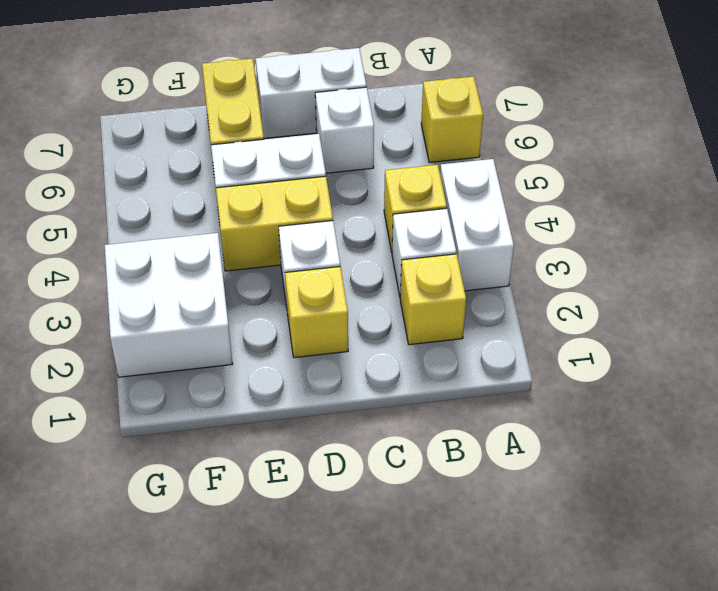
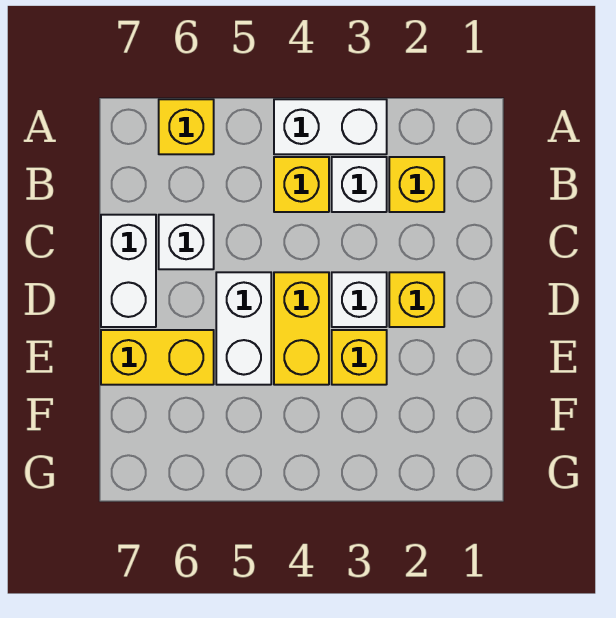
none -> yellow brick E3 level 1
white brick F2:G3 level 1 -> none

